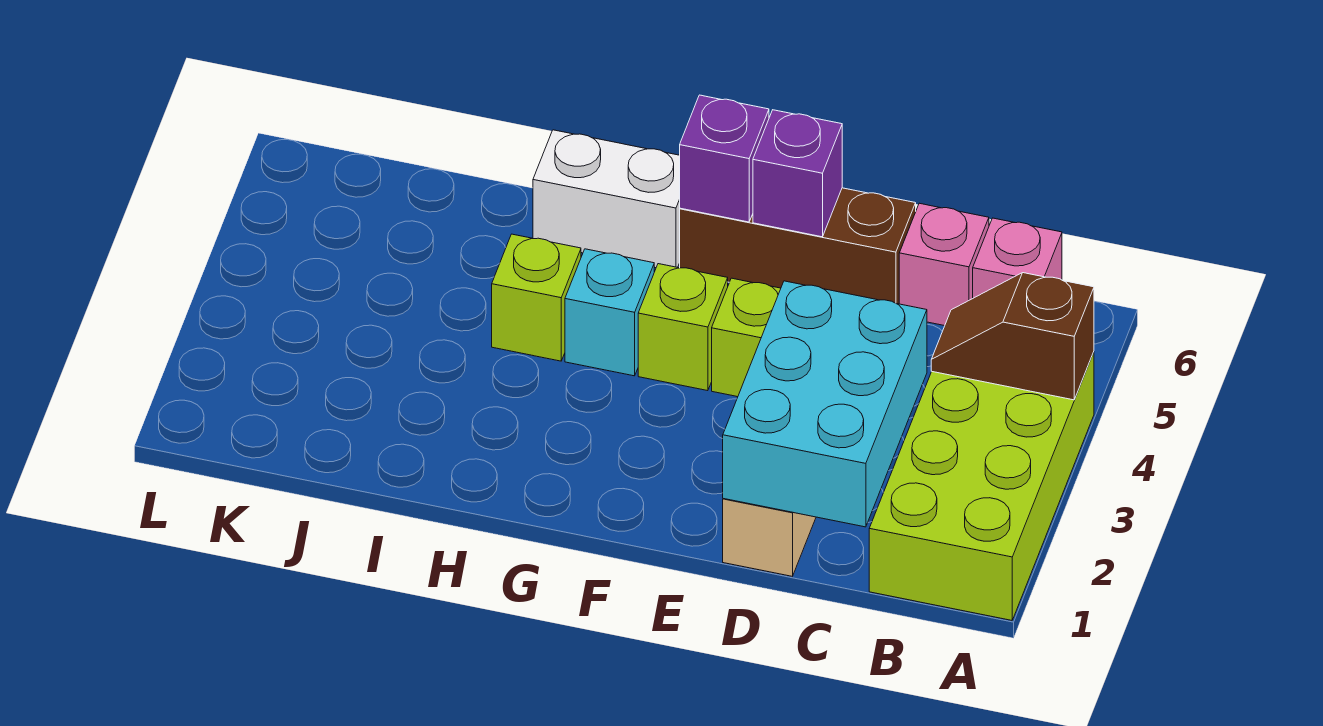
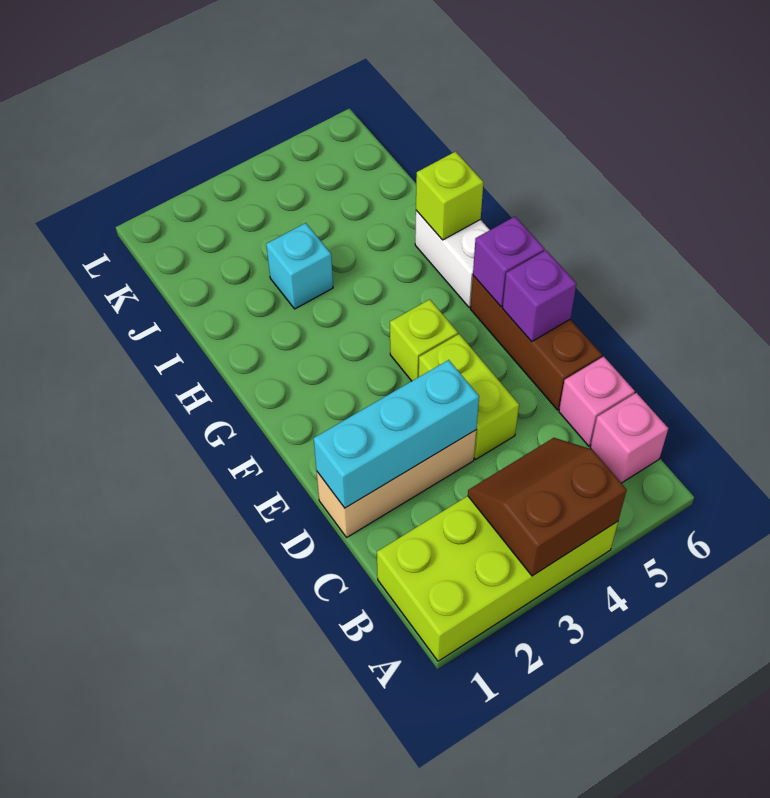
brown slope A4:B4 level 2 top A -> brown slope A3:B4 level 2 top A
cyan brick C1:D3 level 2 -> cyan brick D1:D3 level 2
cyan brick G4 level 1 -> cyan brick I3 level 1
lime brick H4 level 1 -> lime brick H6 level 2

